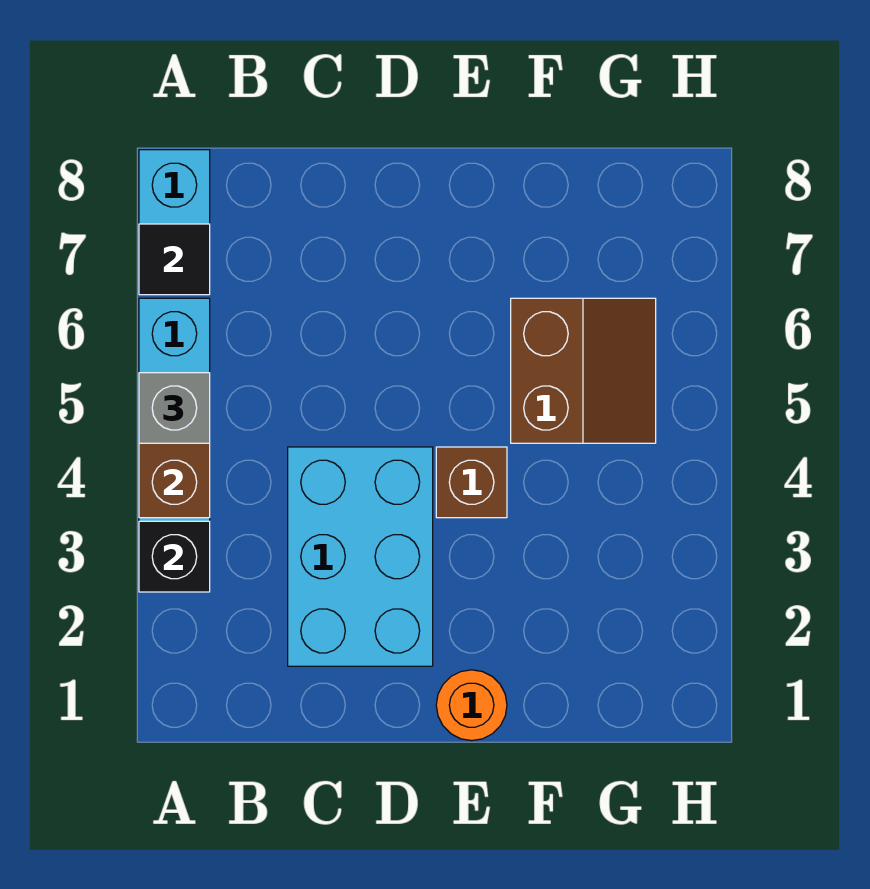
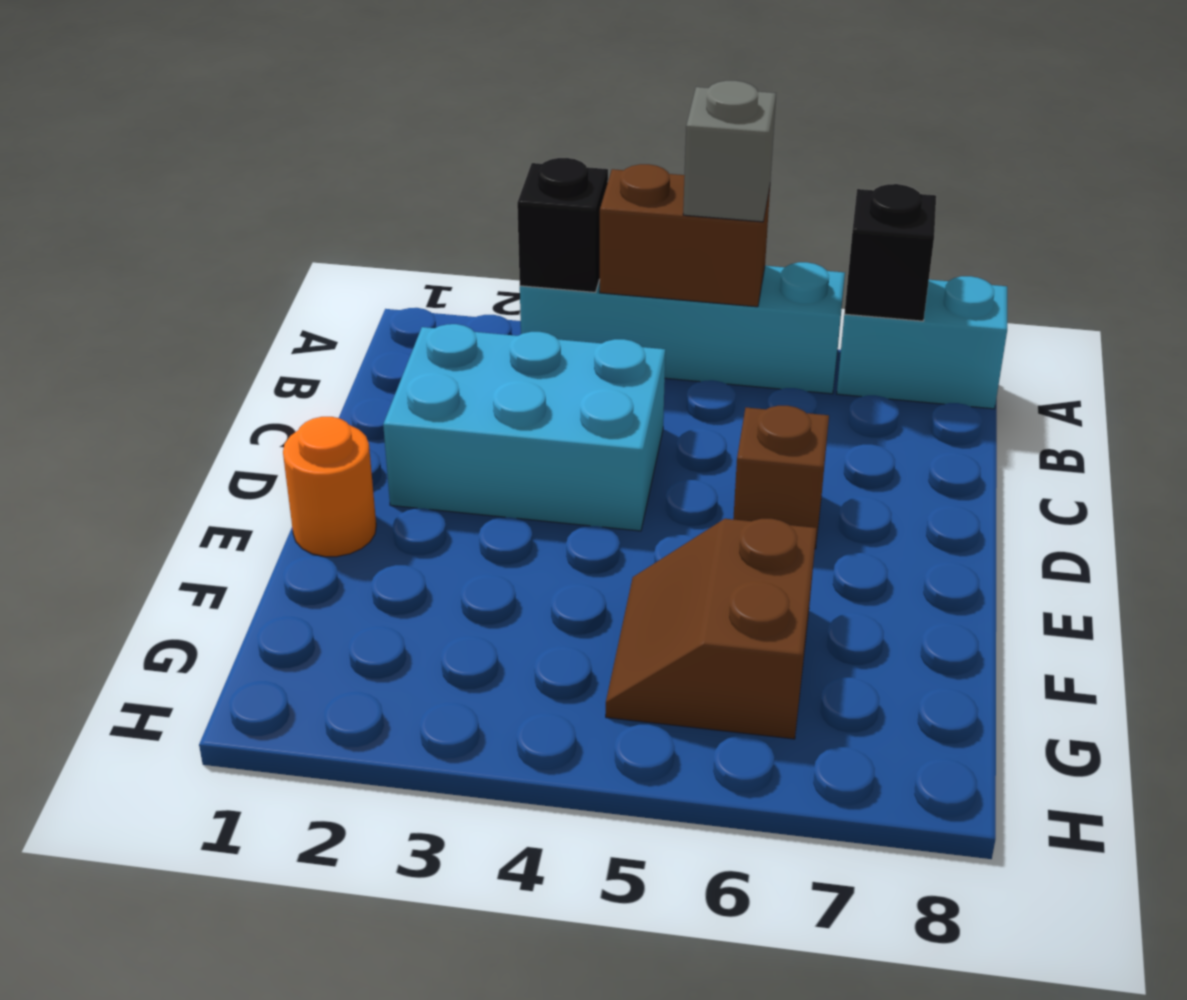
black tile A7 level 2 -> black brick A7 level 2
brown brick E4 level 1 -> brown brick D6 level 1
brown slope F5:G6 level 1 top F -> brown slope F5:G6 level 1 top 6

